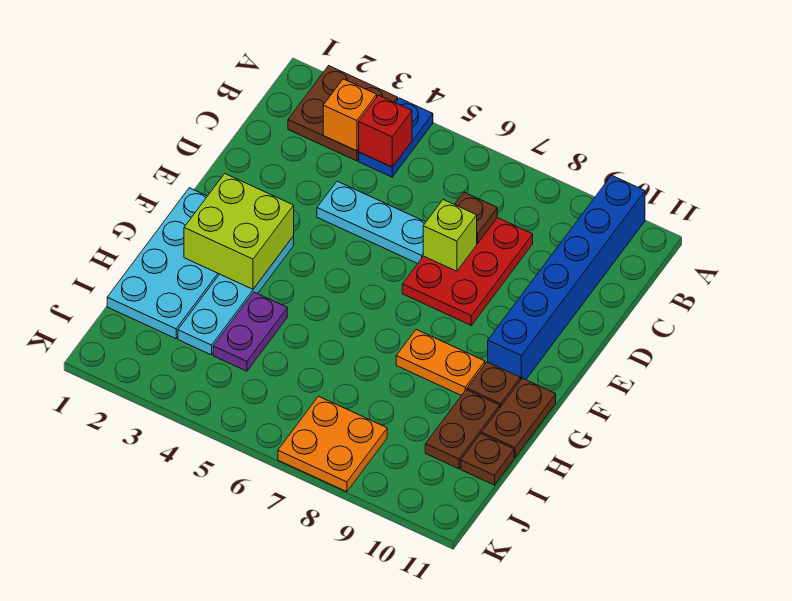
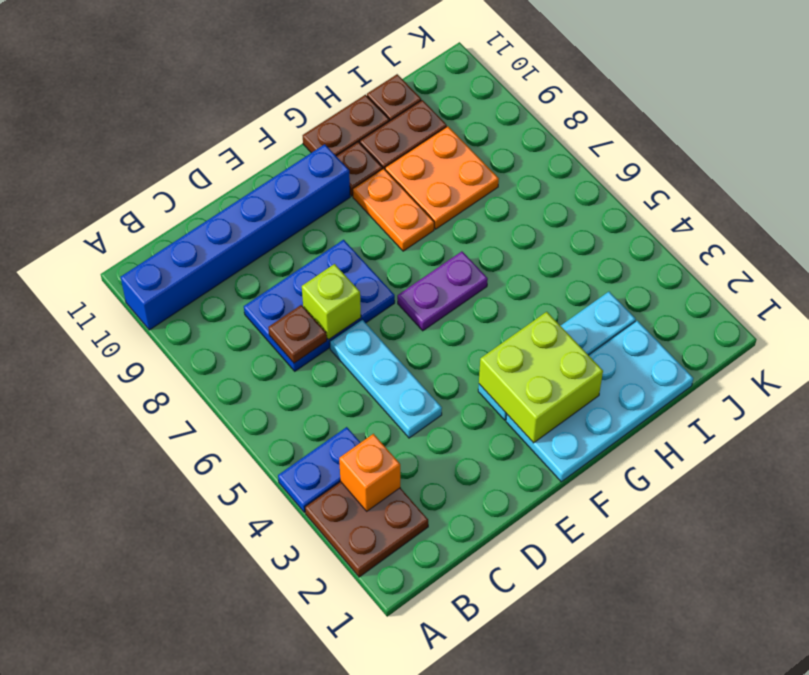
red brick B4 level 2 -> none
red plate C7:E8 level 1 -> blue plate C7:E8 level 1
purple plate H4:I4 level 1 -> purple plate F6:G6 level 1
orange plate J7:K8 level 1 -> orange plate H8:I9 level 1

